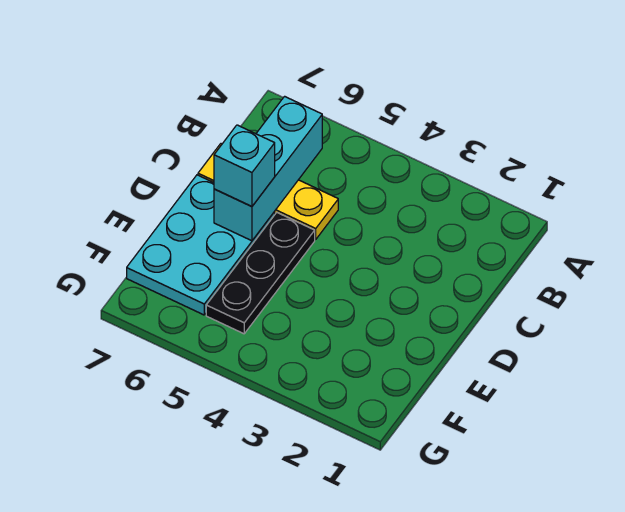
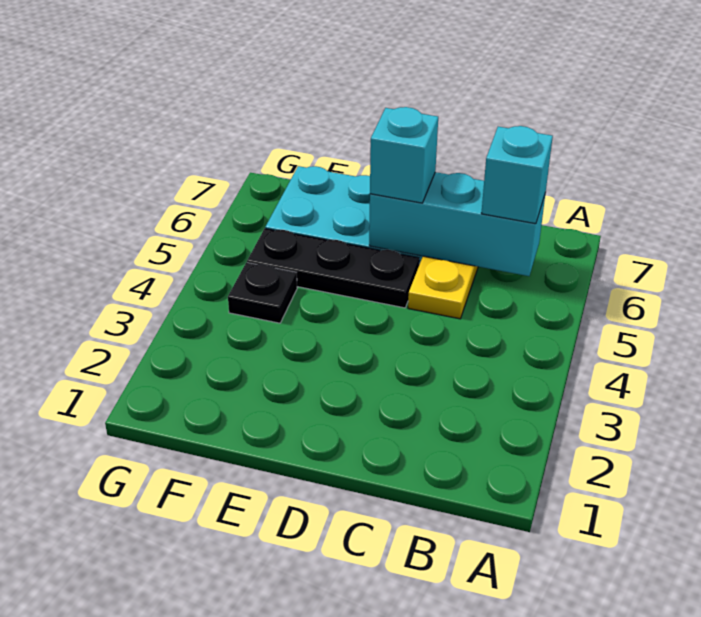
none -> cyan brick B6 level 3
none -> black plate F4 level 1

